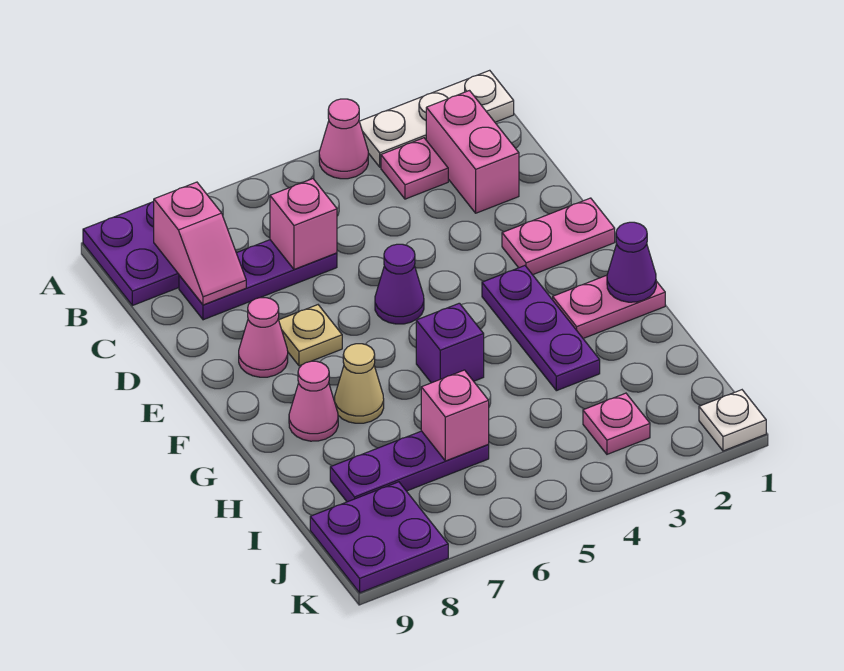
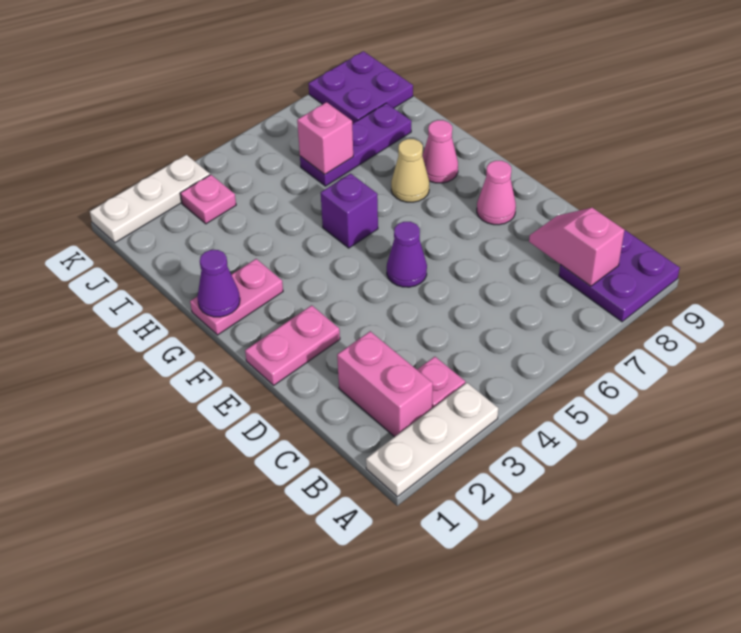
pink cone A4 level 1 -> none
purple plate C6:C8 level 1 -> none
pink brick C6 level 2 -> none
tan plate E7 level 1 -> none
purple plate F3:H3 level 1 -> none
white plate K1 level 1 -> white plate K1:K3 level 1

